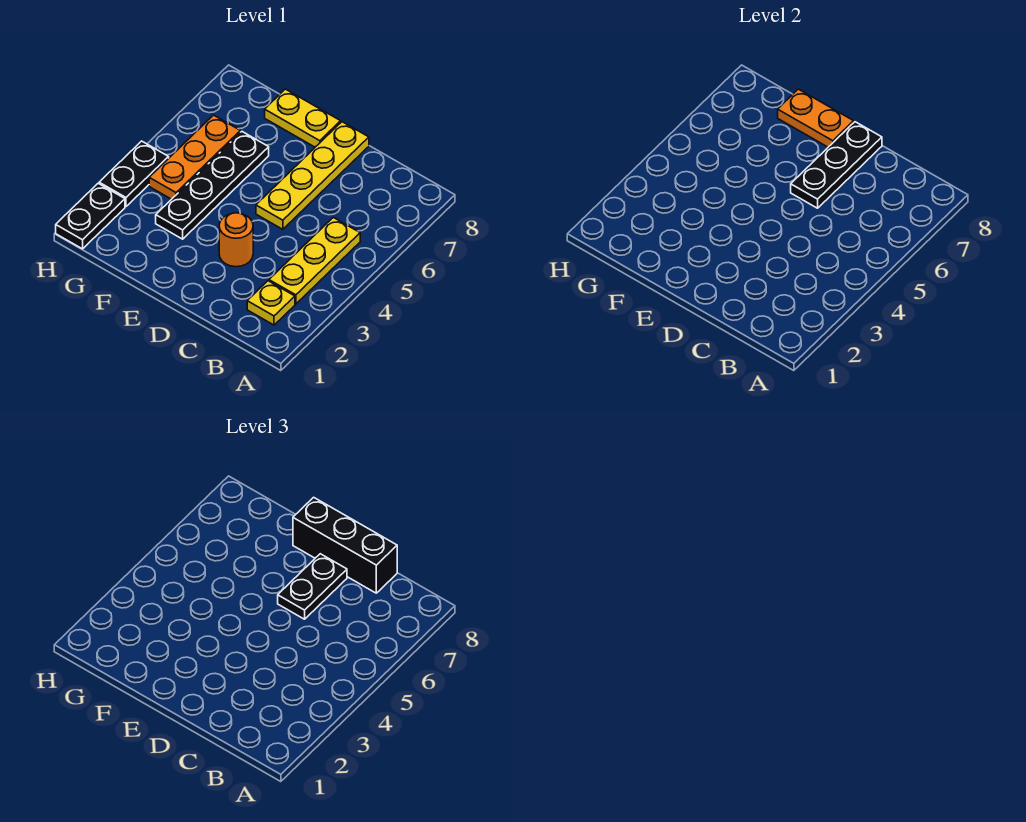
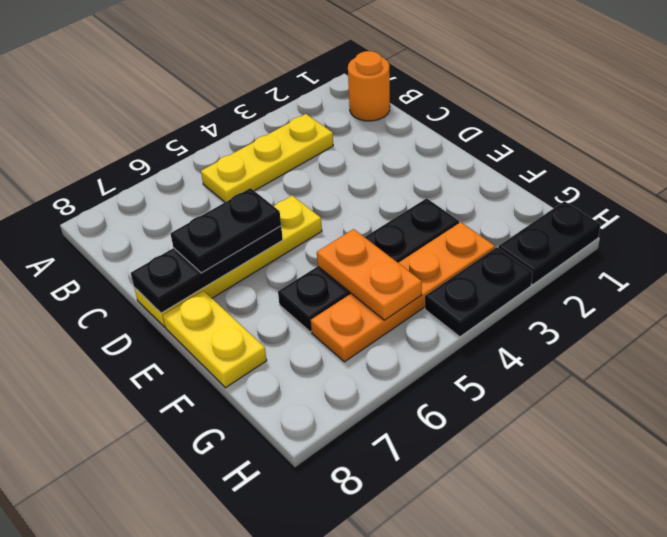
yellow plate B2 level 1 -> none
black brick C8:E8 level 3 -> none
orange round brick D3 level 1 -> orange round brick B1 level 1
orange plate E8:F8 level 2 -> orange plate F5:G5 level 2
orange plate G4:G6 level 1 -> orange plate G3:G6 level 1

